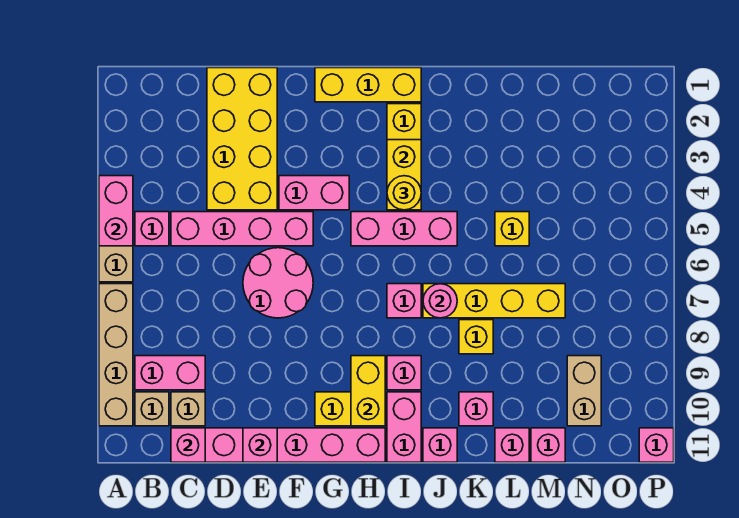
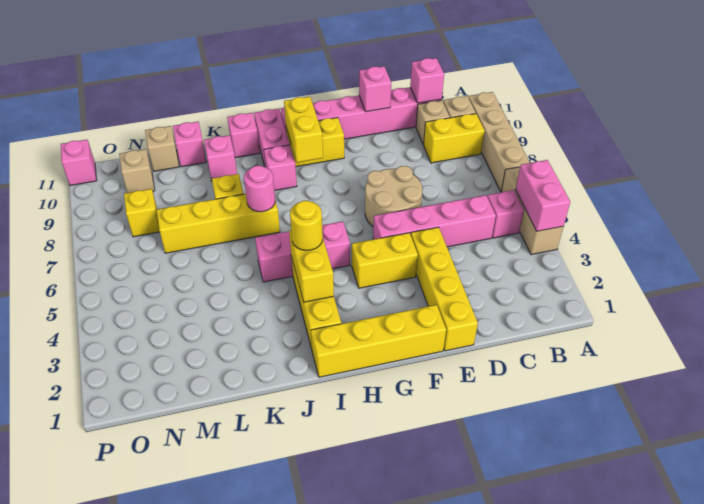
pink brick B9:C9 level 1 -> yellow brick B9:C9 level 1
yellow brick D1:E4 level 1 -> yellow brick E1:E4 level 1
pink round brick E6:F7 level 1 -> tan round brick E6:F7 level 1
pink brick F4:G4 level 1 -> yellow brick F4:G4 level 1
yellow brick G1:I1 level 1 -> yellow brick F1:I1 level 1
pink brick I7 level 1 -> none
yellow brick L5 level 1 -> yellow brick N8 level 1
pink brick M11 level 1 -> tan brick M11 level 1
tan brick N9:N10 level 1 -> tan brick N10 level 1

